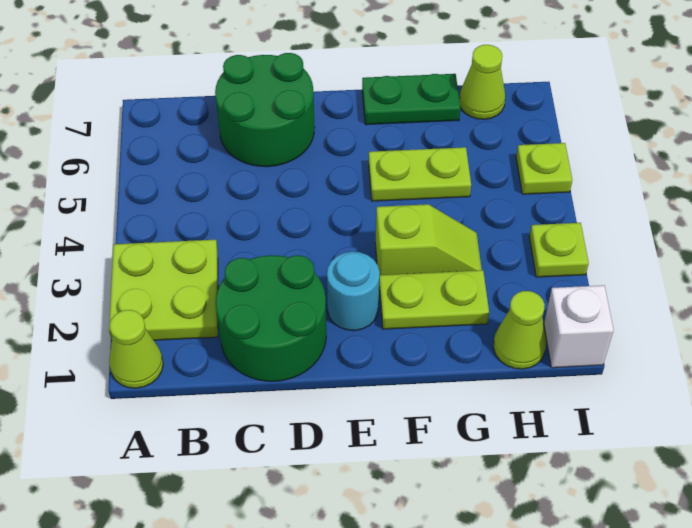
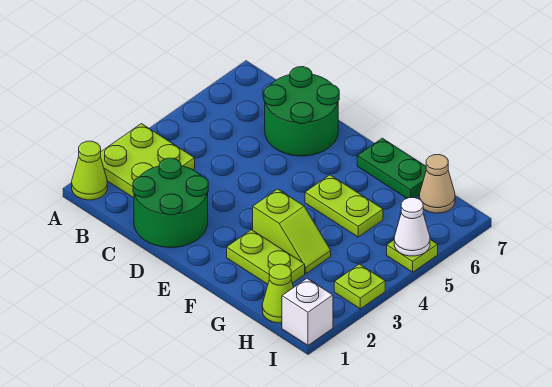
cyan round brick E2 level 1 -> none
lime cone H7 level 1 -> tan cone H7 level 1
none -> white cone I5 level 2

